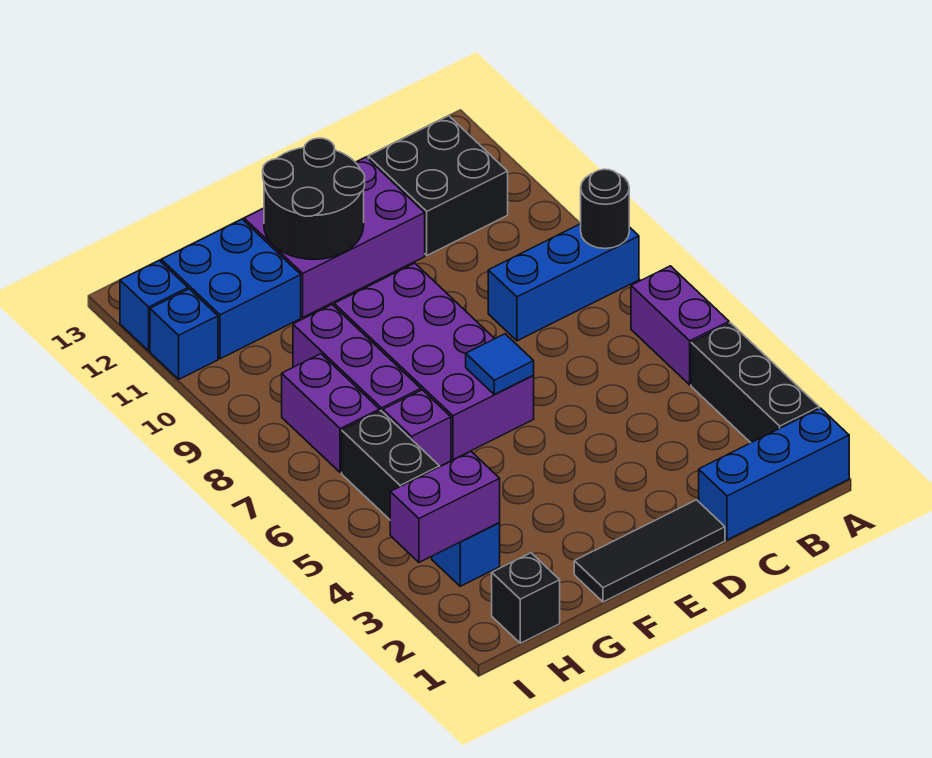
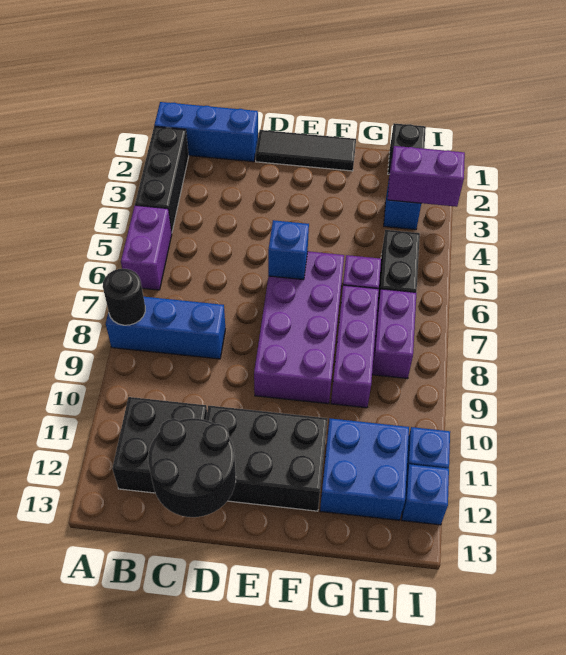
purple brick D11:F12 level 1 -> black brick D11:F12 level 1
blue tile E6 level 2 -> blue brick E6 level 2
black round brick E11:F12 level 2 -> black round brick C12:D13 level 2

